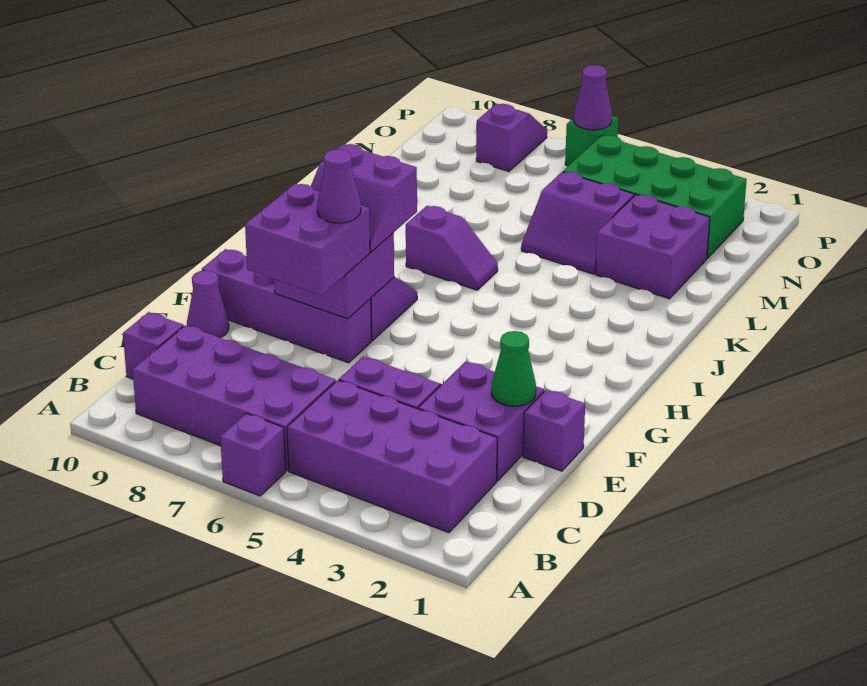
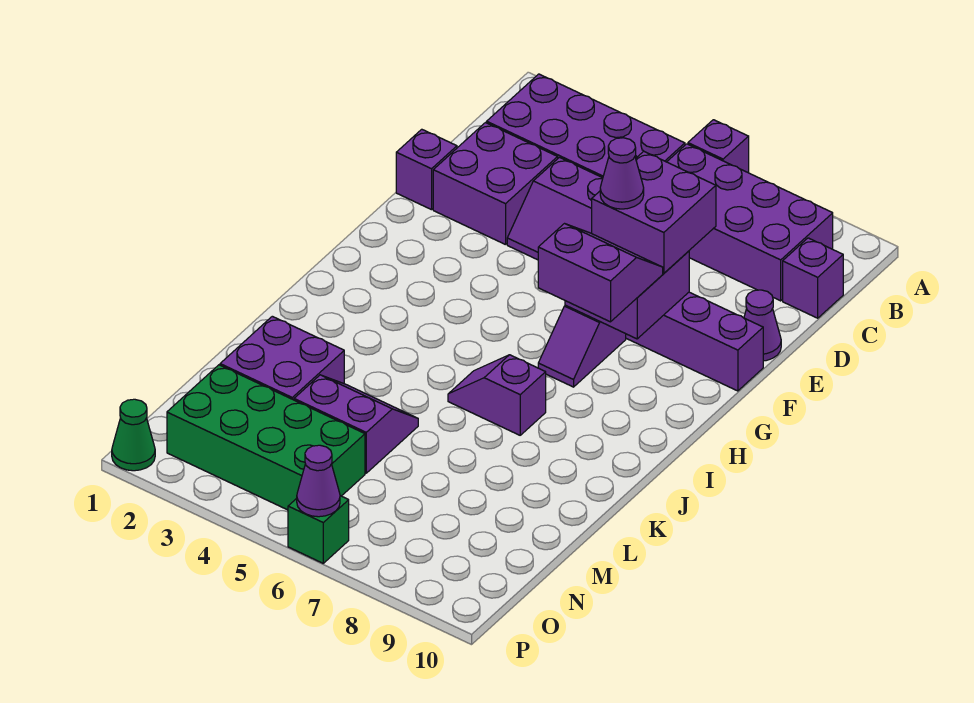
green cone E2 level 2 -> green cone P1 level 1
purple slope O8:P8 level 1 top O -> none

